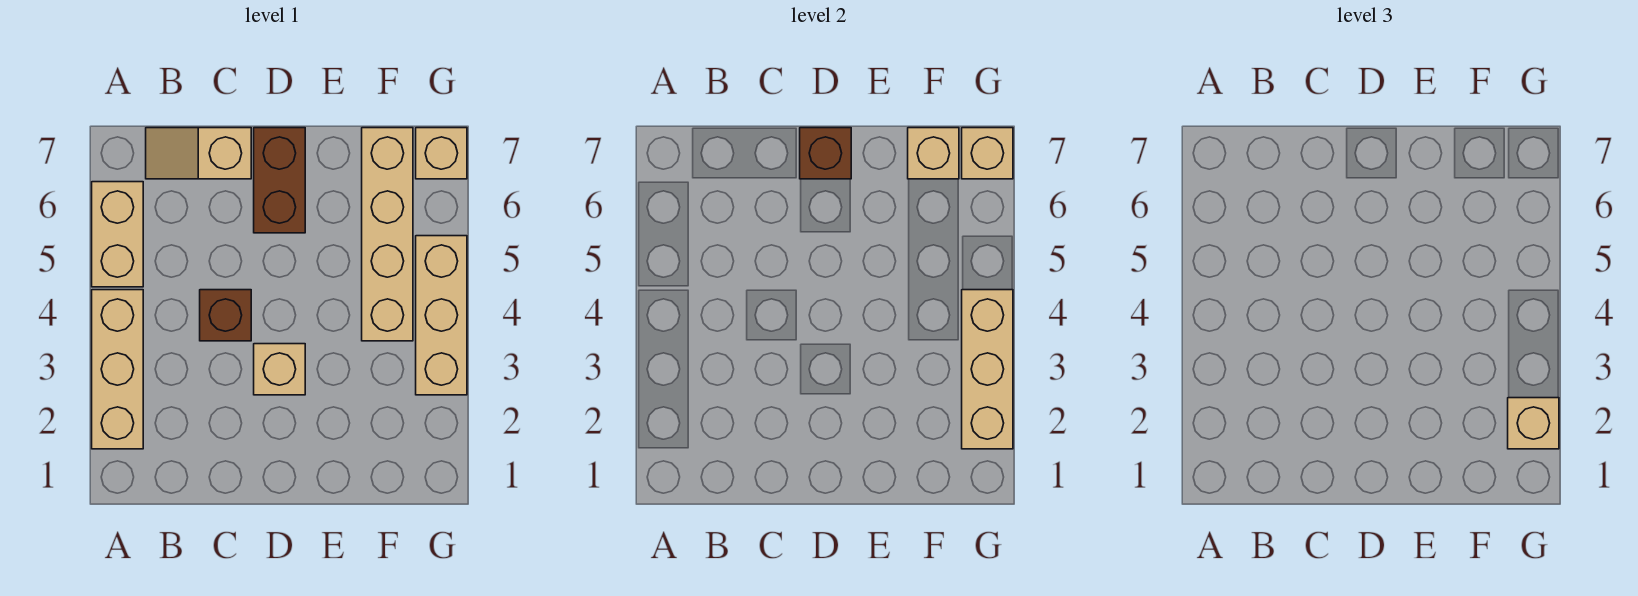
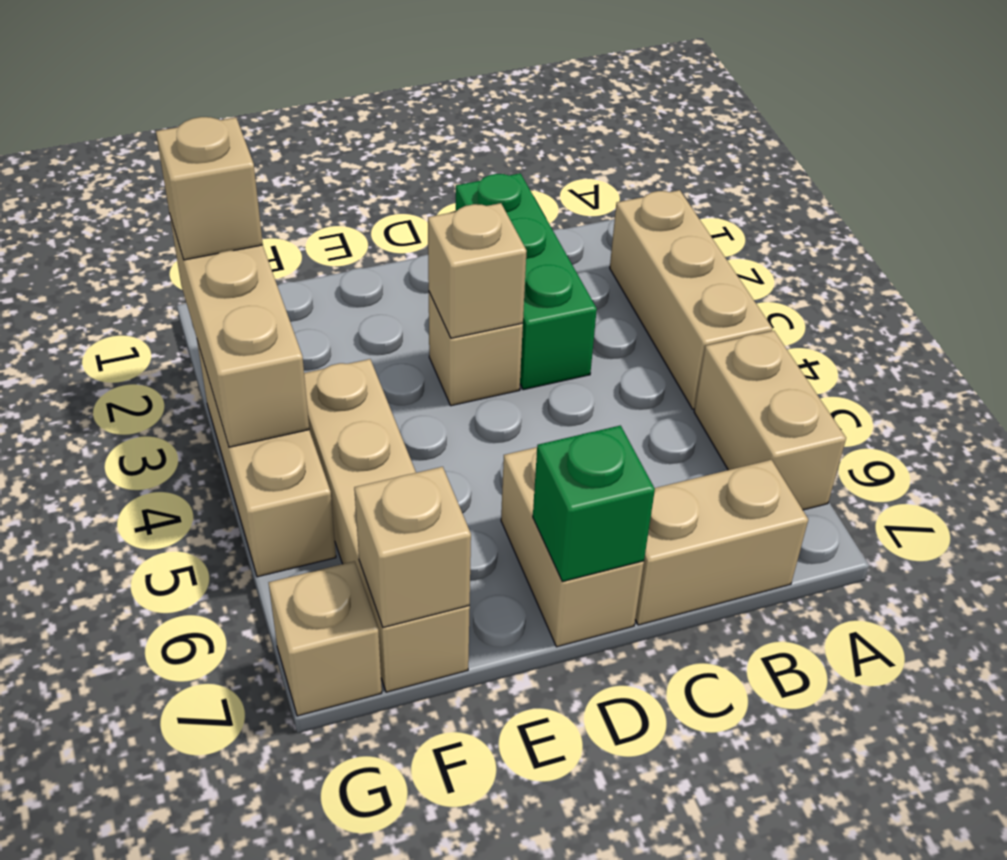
tan slope B7:C7 level 1 top C -> tan brick B7:C7 level 1
none -> green brick C1:C3 level 1
brown brick C4 level 1 -> none
brown brick D6:D7 level 1 -> tan brick D6:D7 level 1
brown brick D7 level 2 -> green brick D7 level 2
tan brick G7 level 2 -> tan brick D3 level 2

